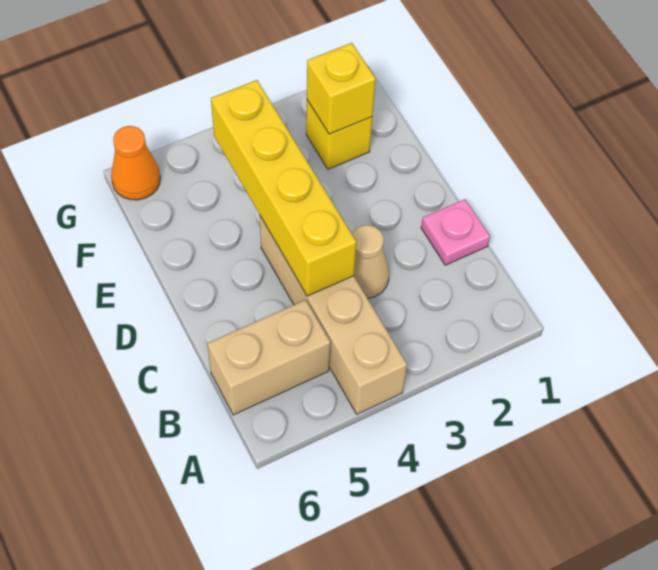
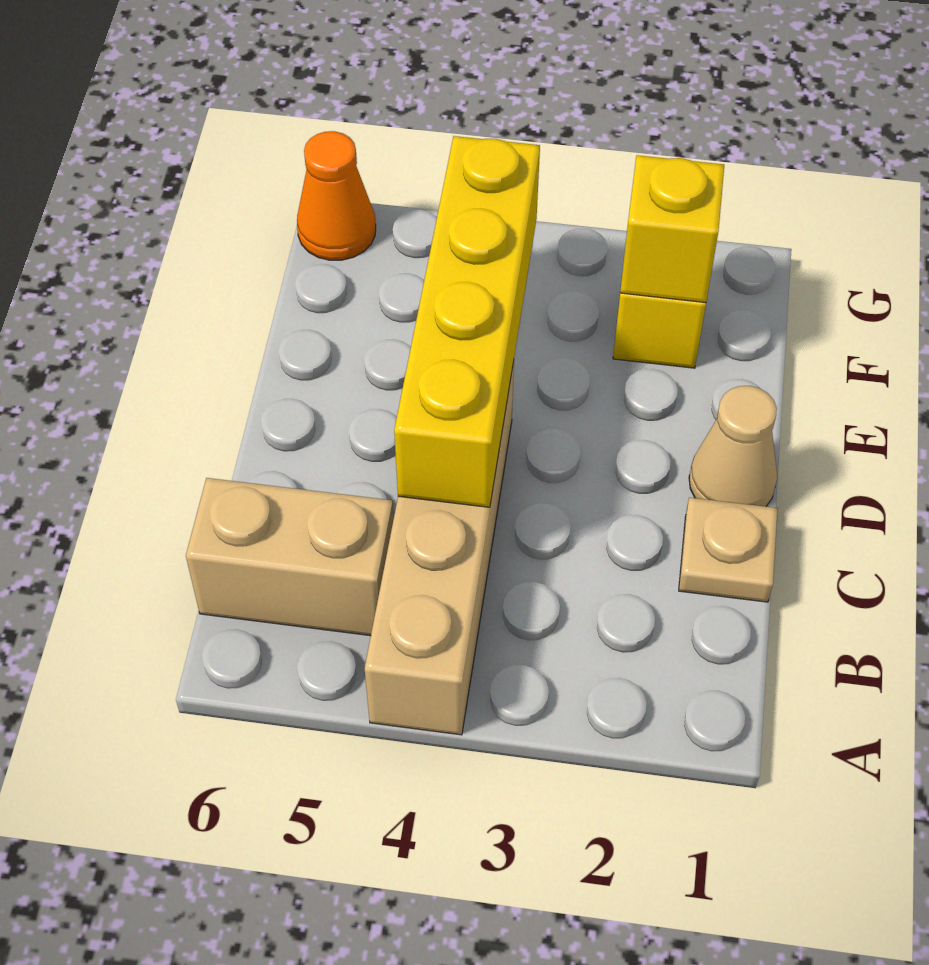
pink plate C1 level 1 -> tan plate C1 level 1
tan cone C3 level 1 -> tan cone D1 level 1

